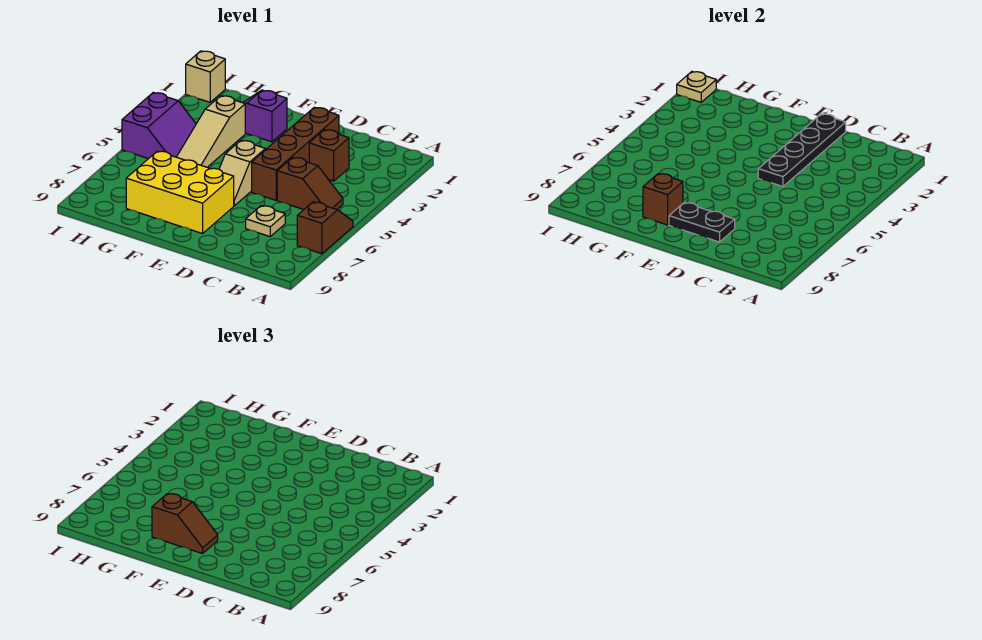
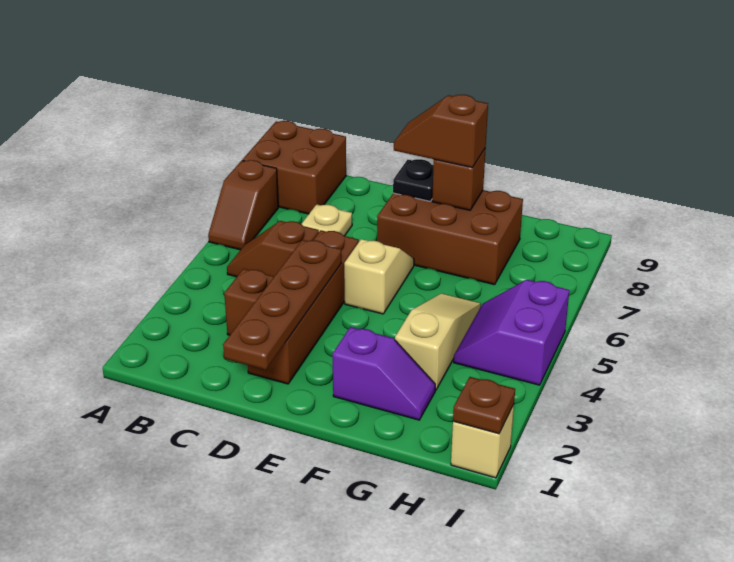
none -> brown brick A8:B9 level 1
black plate D1:D4 level 2 -> brown plate D1:D4 level 2
black plate D8:E8 level 2 -> black plate E8 level 2
yellow brick E7:G8 level 1 -> brown brick E7:G8 level 1
tan plate I1 level 2 -> brown plate I1 level 2

